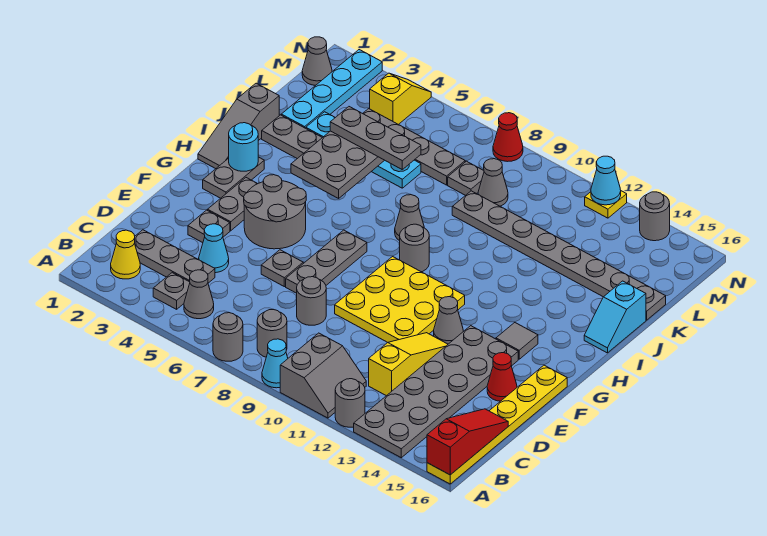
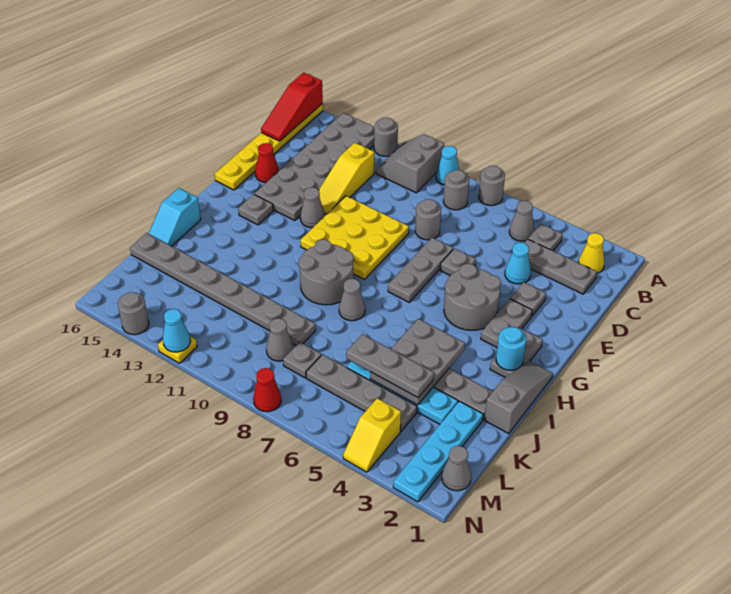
grey tile G14 level 1 -> grey plate G14 level 1
grey round brick H9 level 1 -> grey round brick H9:I10 level 1
cyan slope I16:J16 level 1 top J -> cyan slope I16:J16 level 1 top I

